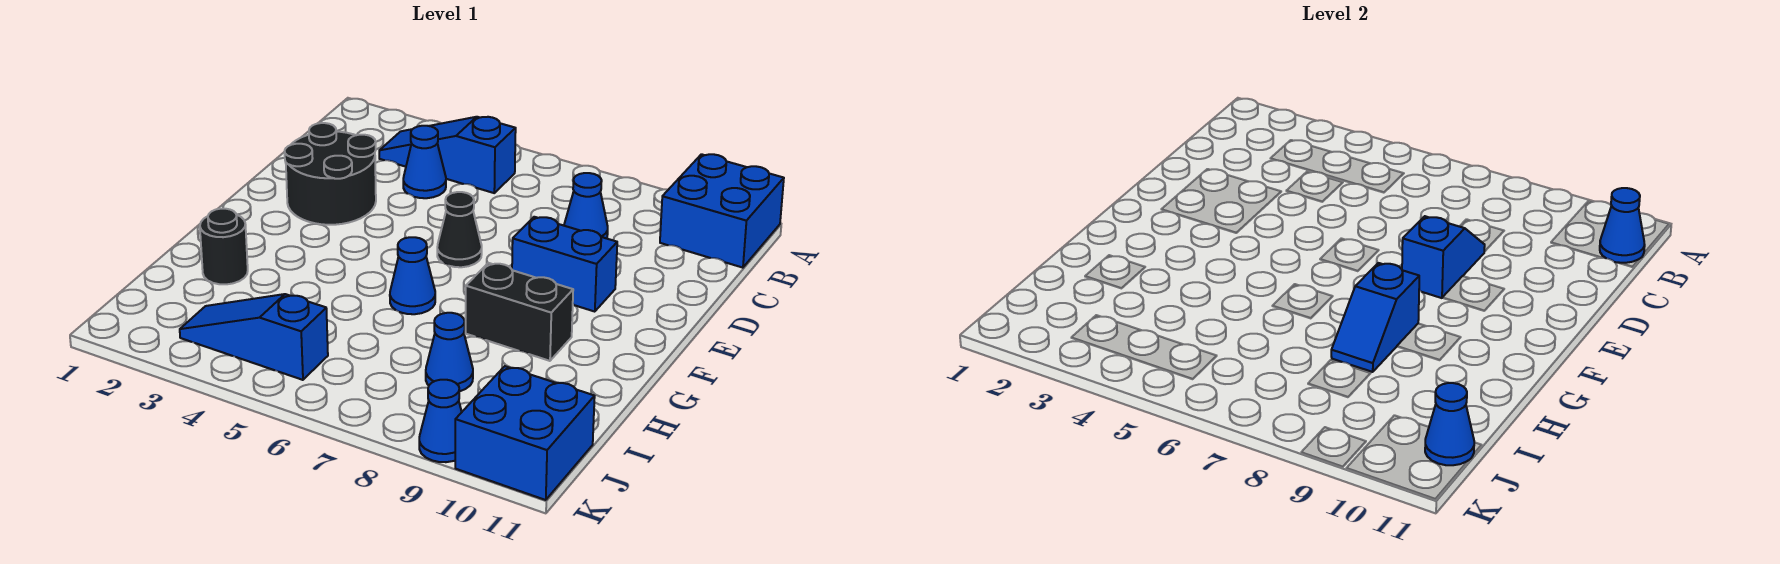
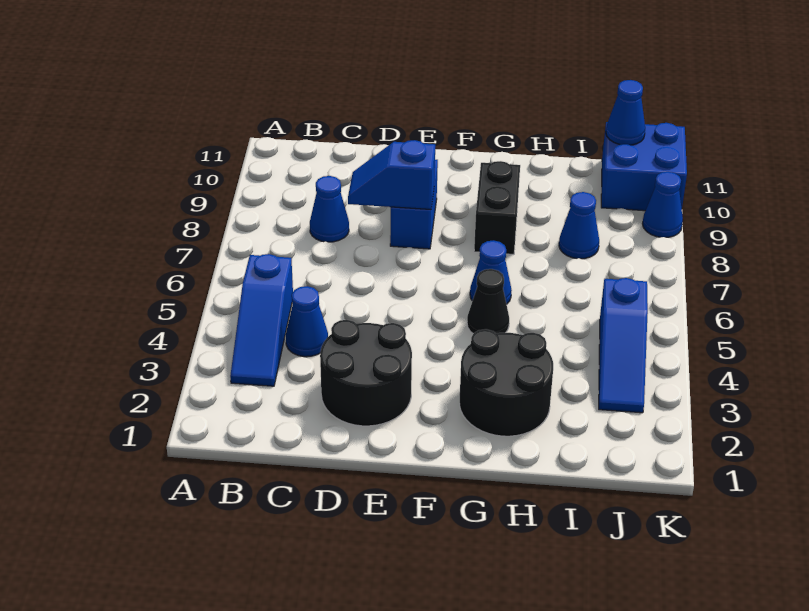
blue brick A10:B11 level 1 -> none
blue cone B11 level 2 -> none
black cone E6 level 1 -> black cone G5 level 1
blue slope G8:H8 level 2 top G -> none
black round brick H2 level 1 -> black round brick G2:H3 level 1

